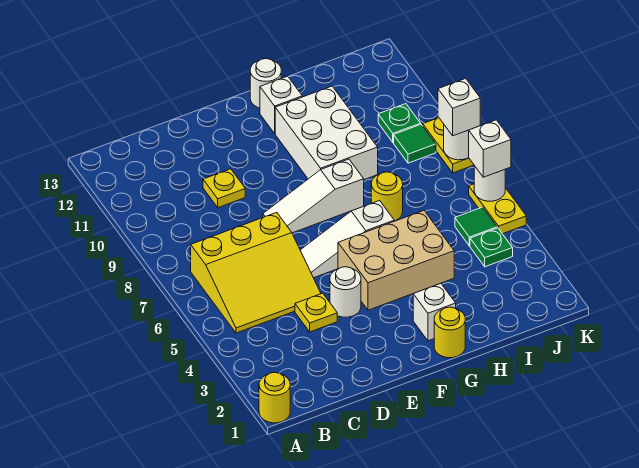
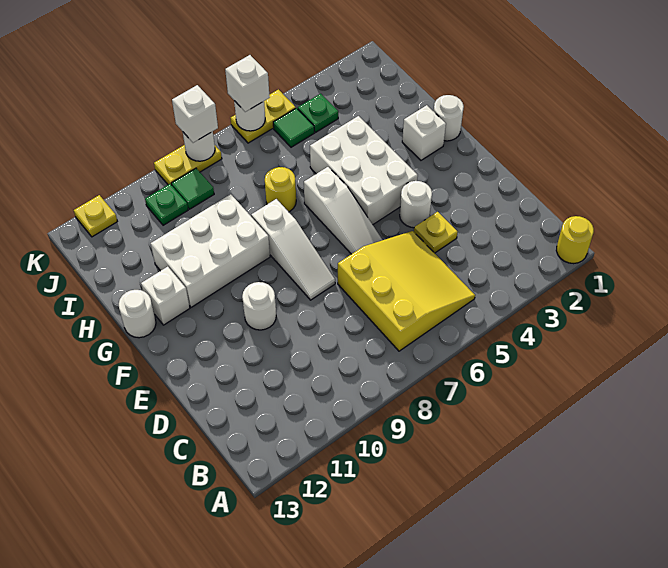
yellow plate D10 level 1 -> yellow plate K12 level 1
none -> white round brick E10 level 1
tan brick F4:H5 level 1 -> white brick F4:H5 level 1
yellow round brick G1 level 1 -> white round brick G1 level 1

